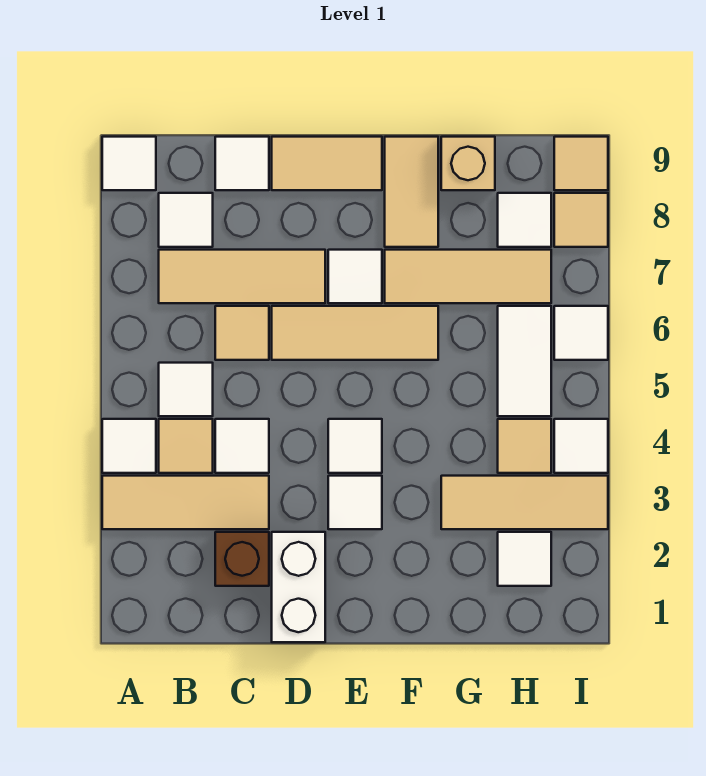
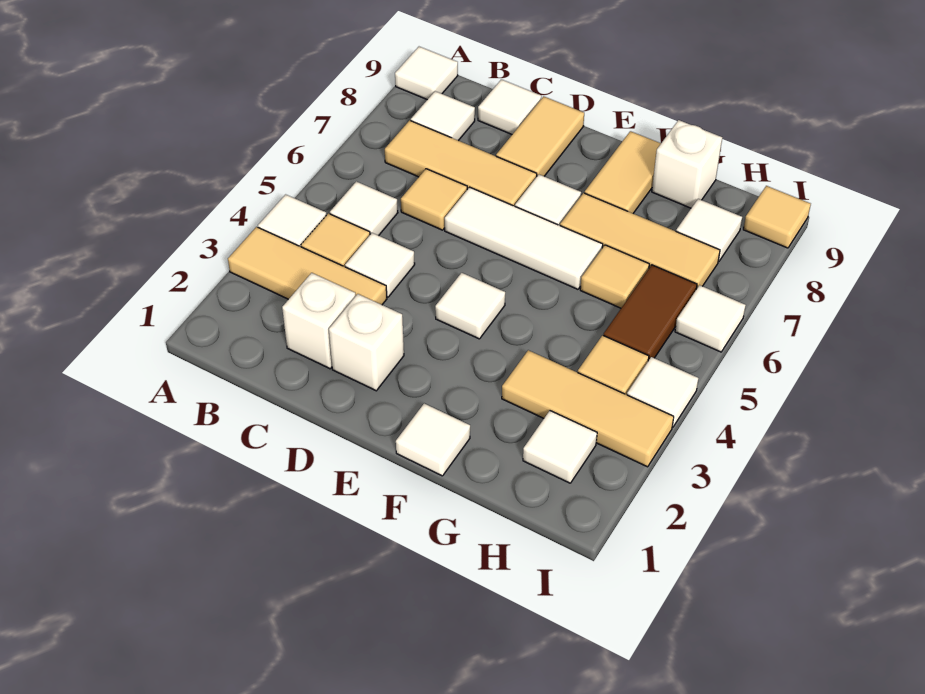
brown brick C2 level 1 -> white brick C2 level 1
white brick D1:D2 level 1 -> white brick D2 level 1
tan tile D6:F6 level 1 -> white tile D6:F6 level 1
tan tile D9:E9 level 1 -> tan tile D8:D9 level 1
white tile E3 level 1 -> white tile F1 level 1
tan brick G9 level 1 -> white brick G9 level 1
white tile H5:H6 level 1 -> brown tile H5:H6 level 1
tan tile I8 level 1 -> tan tile G6 level 1

